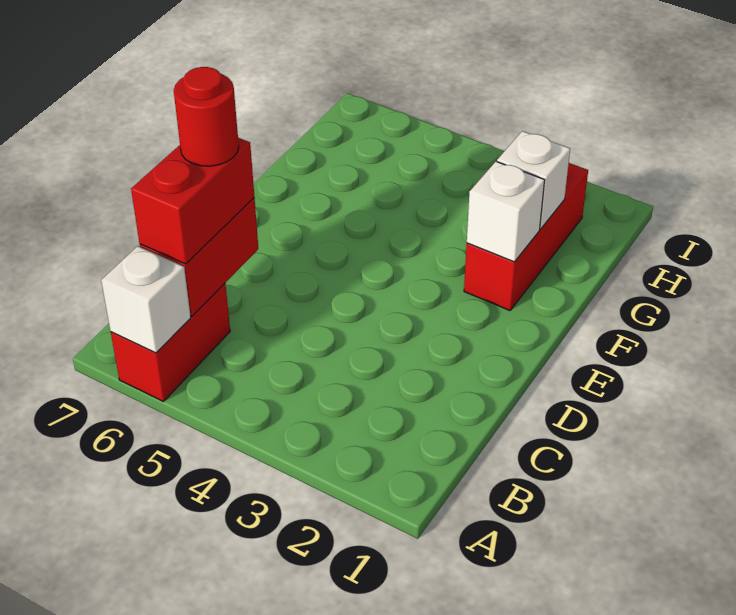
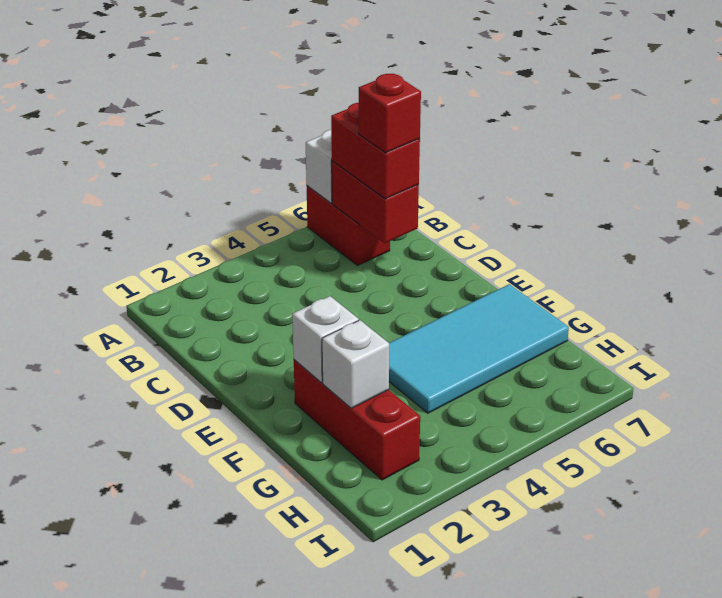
red round brick C6 level 4 -> red brick C6 level 4
none -> cyan tile F4:G7 level 1

